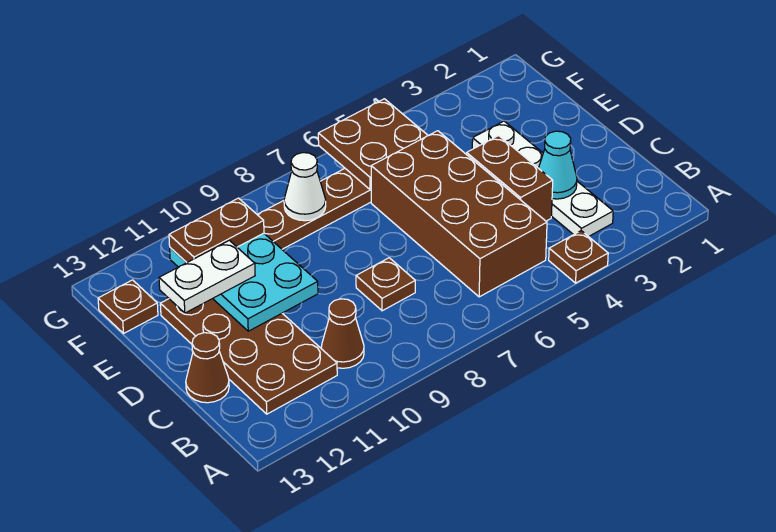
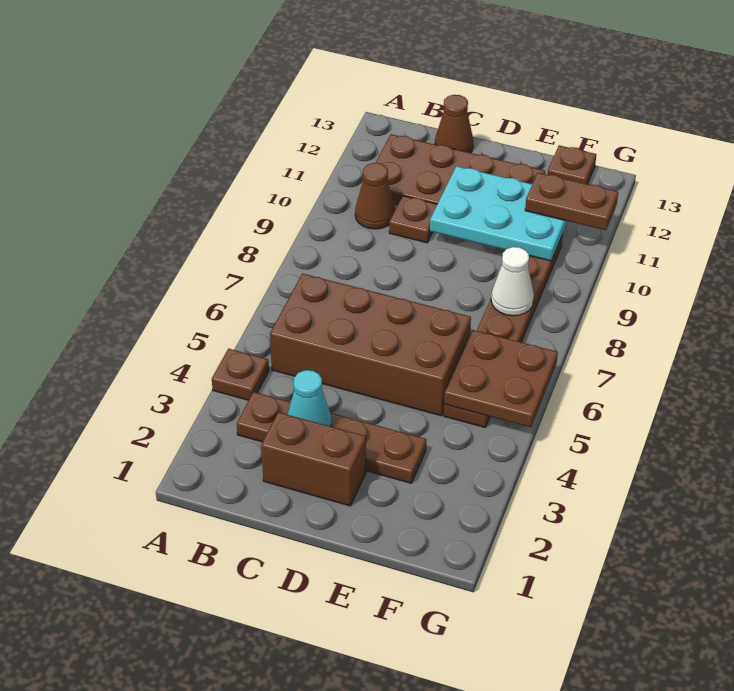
white plate B3:E3 level 1 -> brown plate B3:E3 level 1
brown brick C4:D4 level 1 -> brown brick C2:D2 level 1
brown plate C8 level 1 -> brown plate C10 level 1
white plate E11:E12 level 3 -> none
brown plate F10:F11 level 3 -> brown plate F11:G11 level 3

